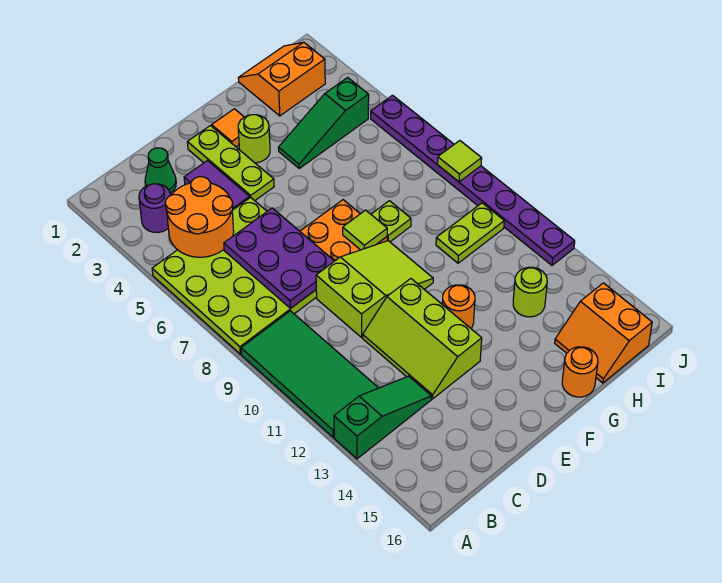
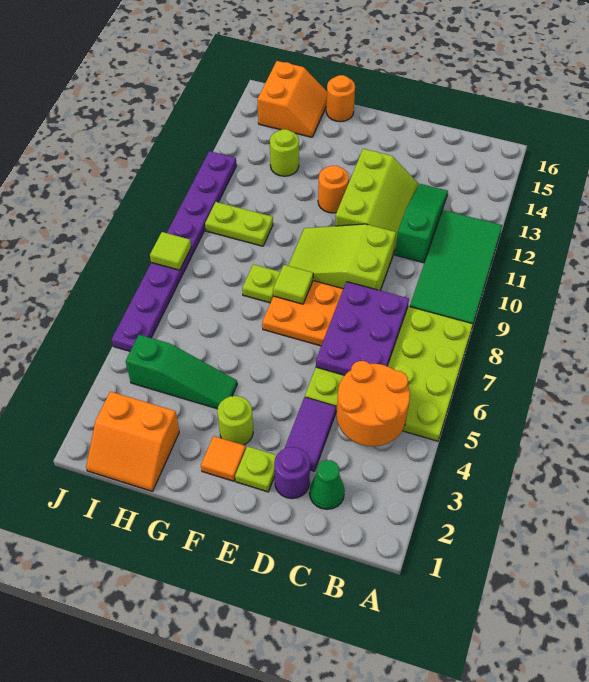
green slope A13:C13 level 1 top A -> green slope C11:C13 level 1 top 11
purple round brick B3 level 1 -> purple round brick D2 level 1
lime plate E2:E4 level 1 -> lime plate E2 level 1

